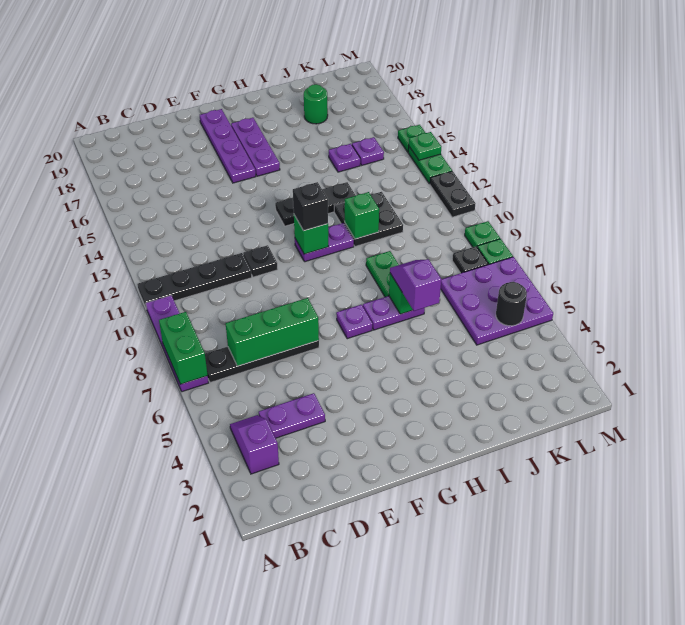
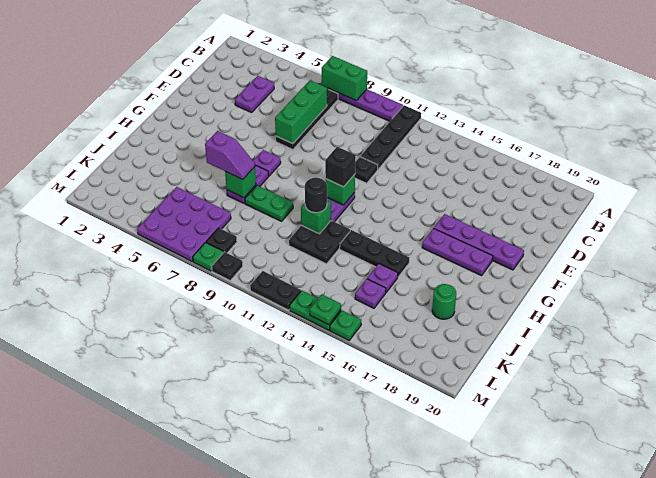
purple slope B3:B4 level 1 top 3 -> none
black plate G13:I13 level 1 -> black plate I13:I15 level 1
black round brick L5 level 2 -> black round brick I11 level 3
green plate M9 level 1 -> black plate M9 level 1

